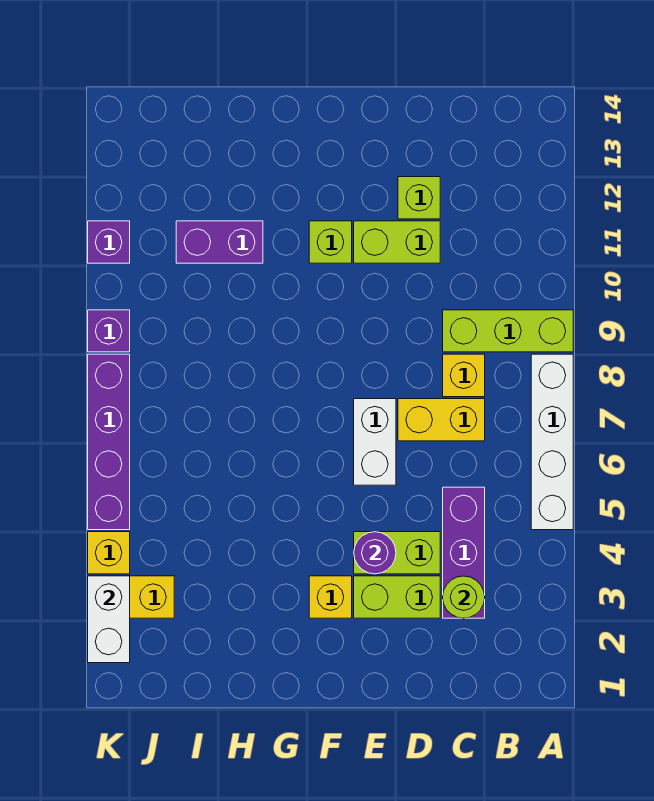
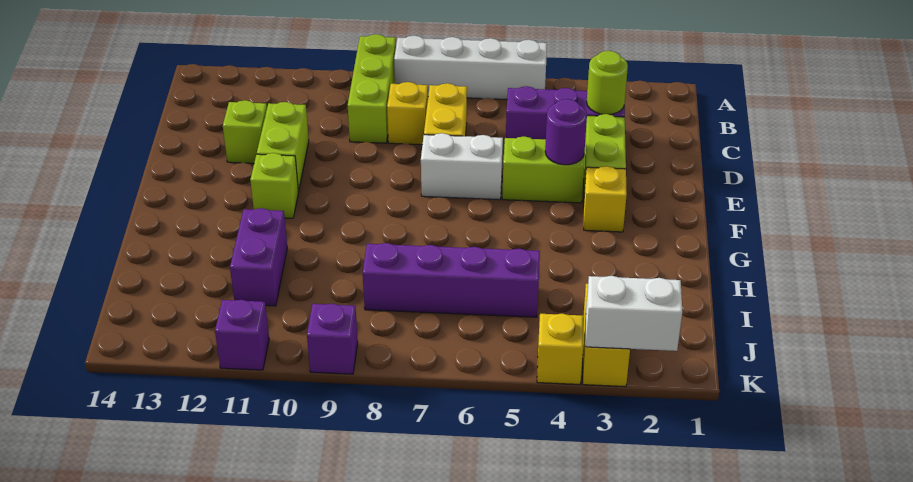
lime brick D4:E4 level 1 -> lime brick E4:E5 level 1
purple brick K5:K8 level 1 -> purple brick I5:I8 level 1

